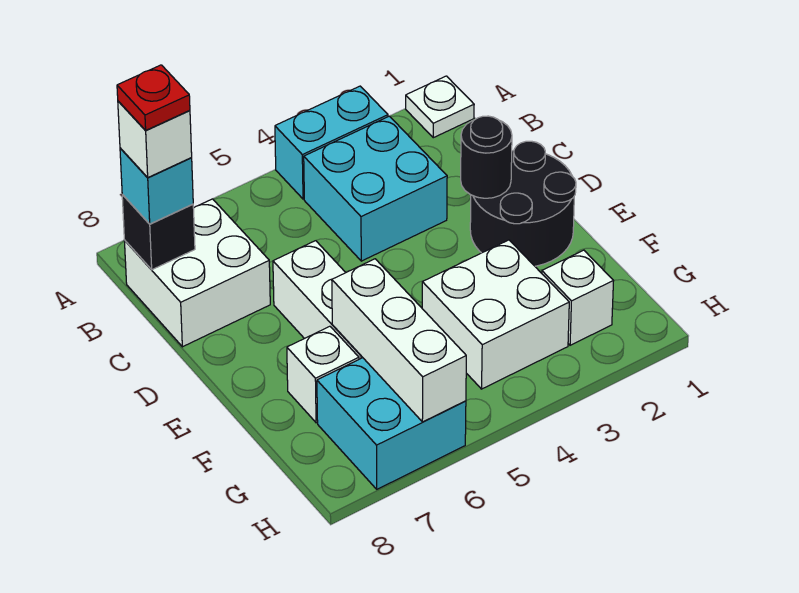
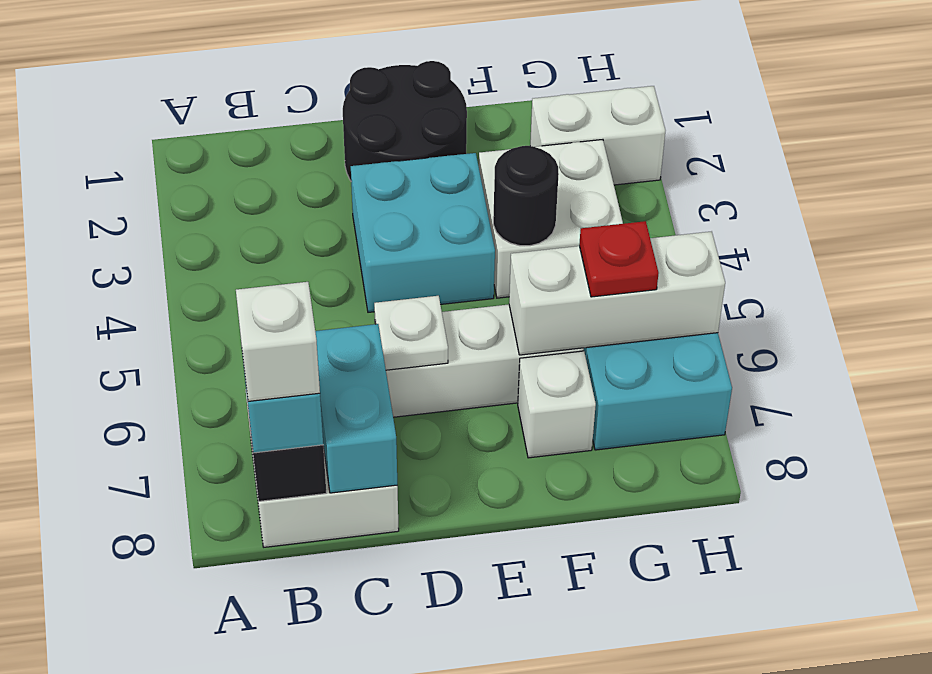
white plate A1 level 1 -> white plate D6 level 2
cyan brick A3:A4 level 1 -> cyan brick C7:C8 level 2
cyan brick B3:C4 level 1 -> cyan brick D3:E4 level 1
red plate B8 level 5 -> red plate G6 level 3
black round brick D2 level 2 -> black round brick F4 level 2
white brick G2 level 1 -> white brick G2:H2 level 1

